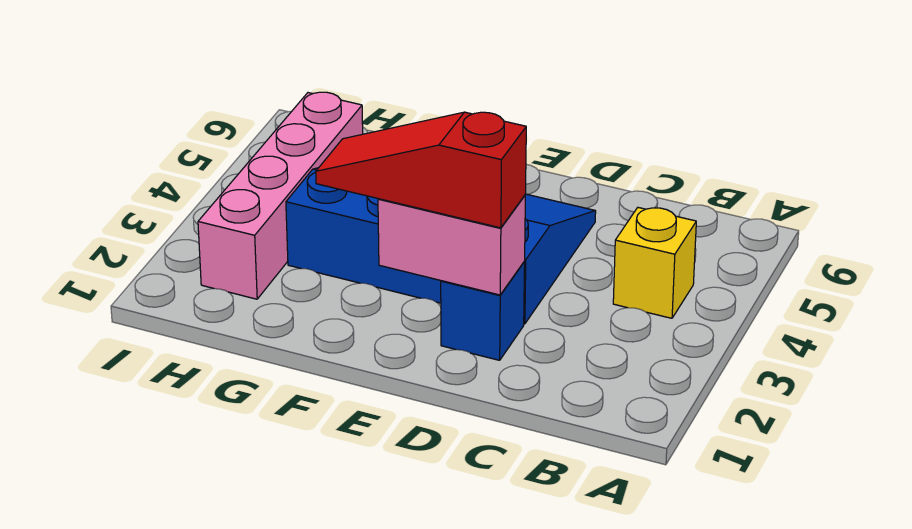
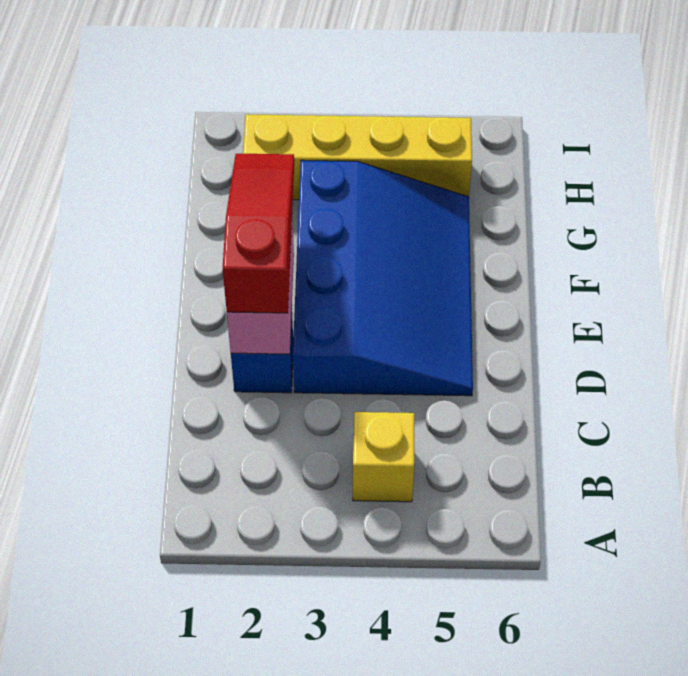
pink brick H2:H5 level 1 -> yellow brick H2:H5 level 1

